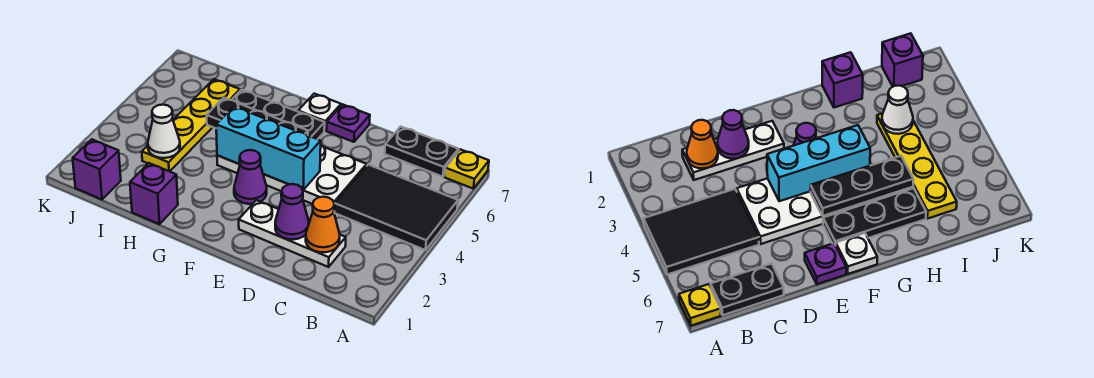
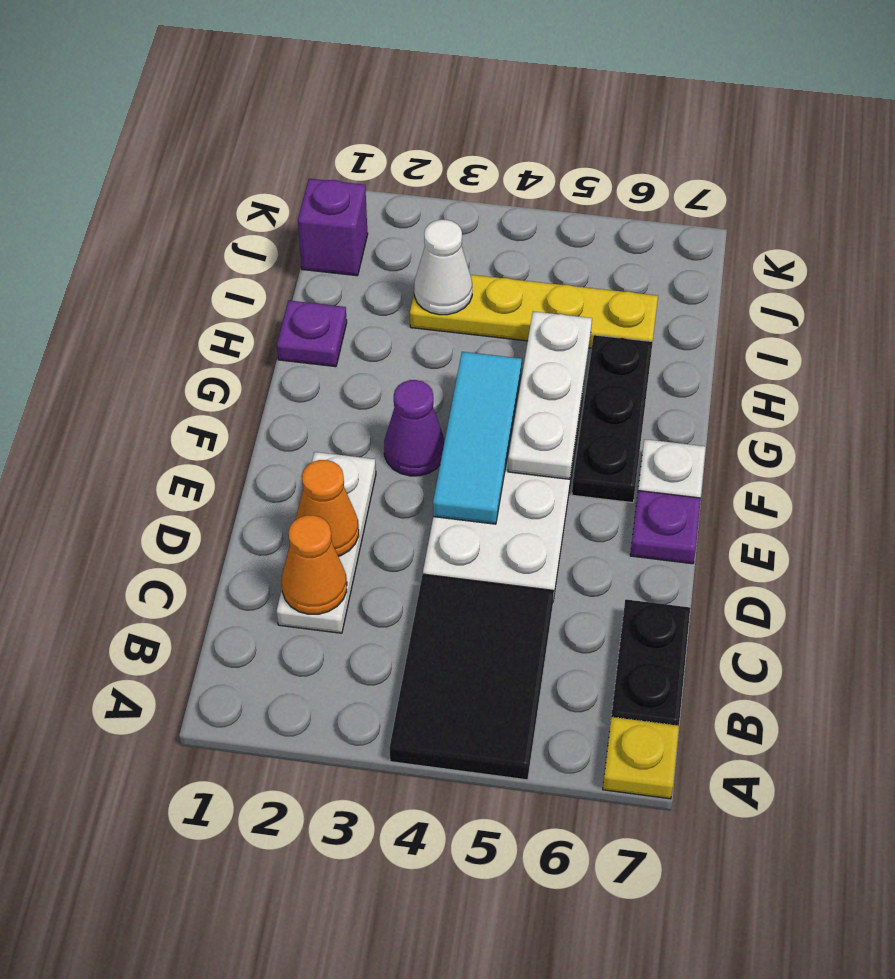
purple cone D2 level 2 -> orange cone D2 level 2
cyan brick E4:G4 level 2 -> cyan tile E4:G4 level 2
black plate F5:H5 level 2 -> white plate F5:H5 level 2
purple brick H1 level 1 -> purple plate H1 level 1

